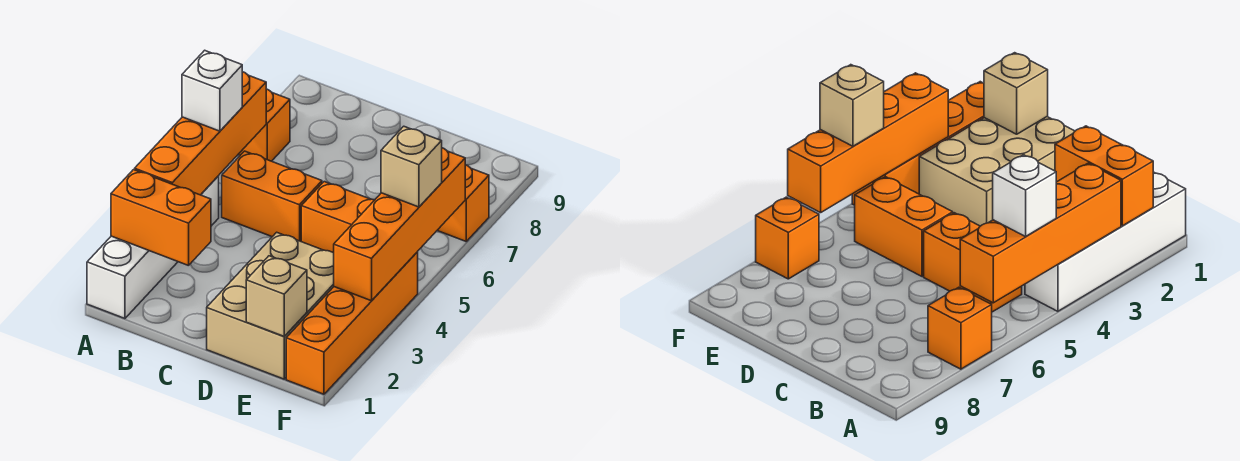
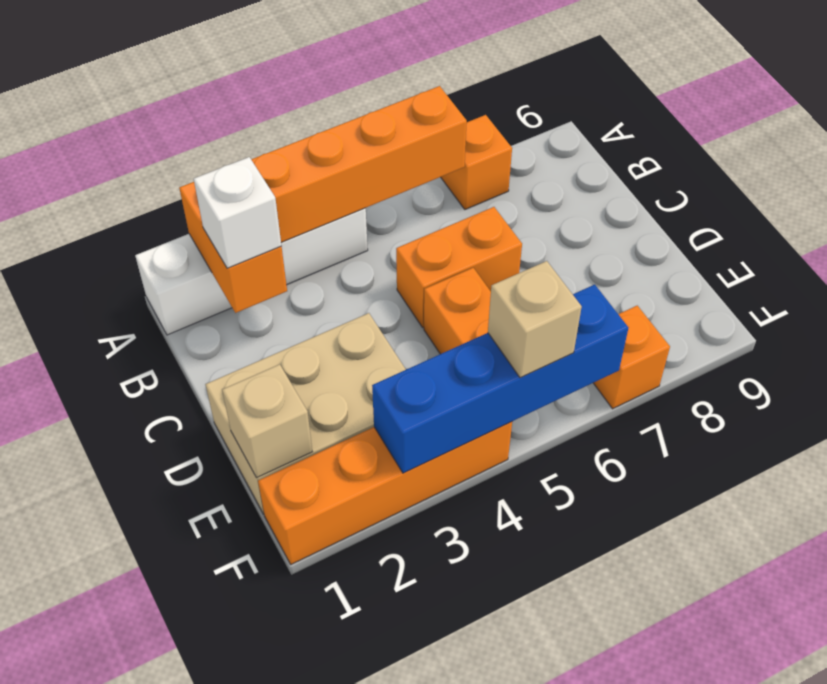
white brick A5 level 3 -> white brick B2 level 3
orange brick B5:C5 level 1 -> orange brick C5:C6 level 1
orange brick F3:F6 level 2 -> blue brick F3:F6 level 2

